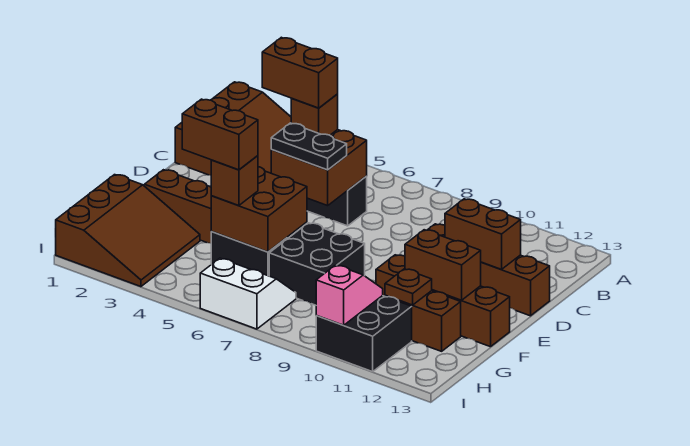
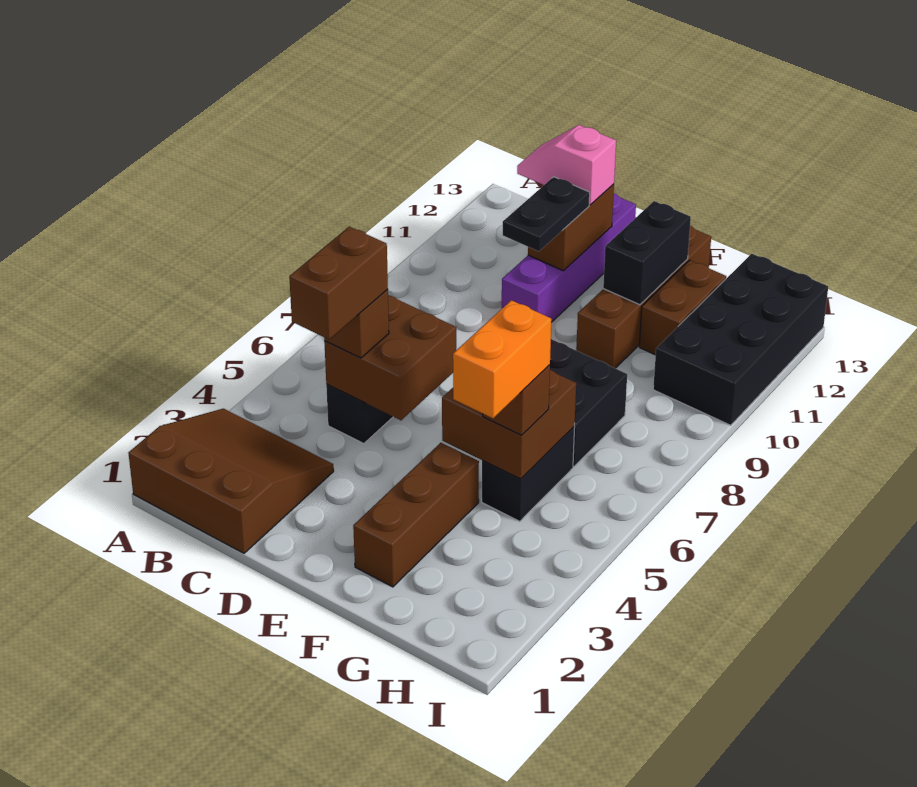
black plate D5:D6 level 3 -> black plate D10:D11 level 3
brown brick D10:D13 level 1 -> purple brick D10:D13 level 1
brown brick F11:F12 level 2 -> black brick F11:F12 level 2
brown slope G1:I3 level 1 top 1 -> none
brown brick G4:G5 level 4 -> orange brick G4:G5 level 4
brown plate G11 level 2 -> none
white slope H6:I7 level 1 top I -> none
black brick H10:I11 level 1 -> black brick H10:I13 level 1
pink slope H10:I10 level 2 top I -> pink slope C12:D12 level 3 top D

